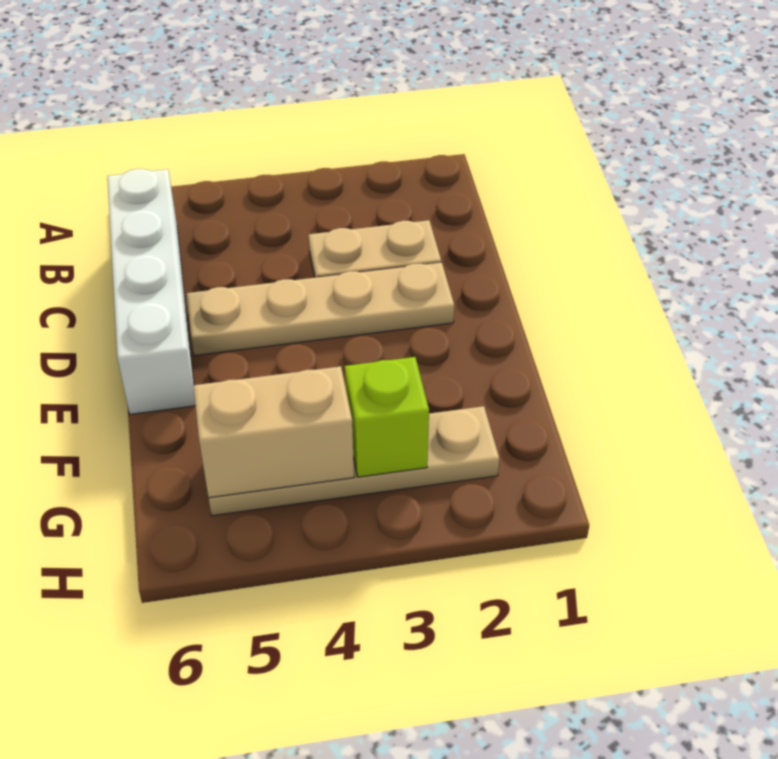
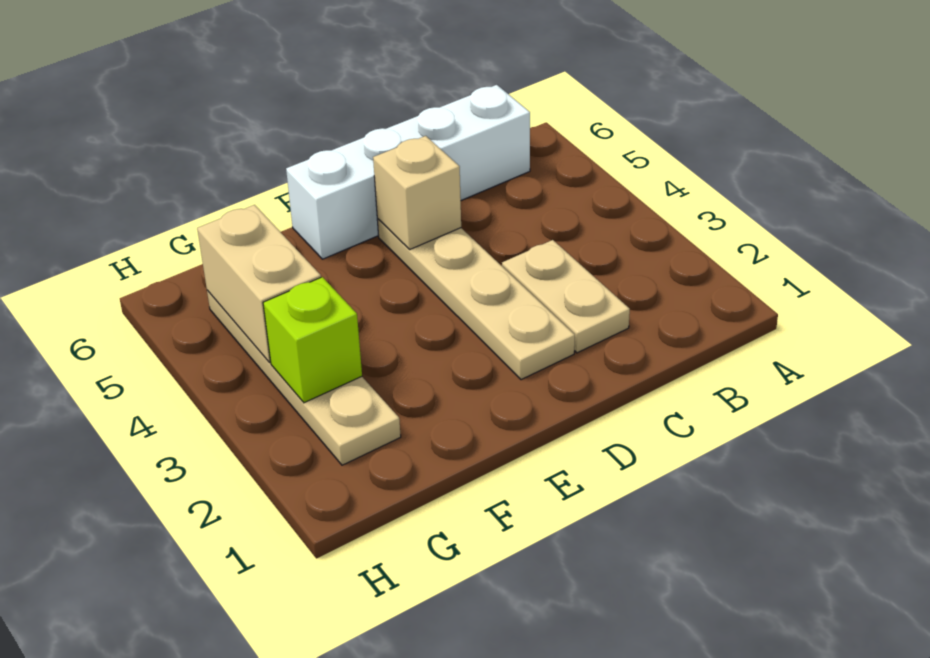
none -> tan brick D5 level 2

